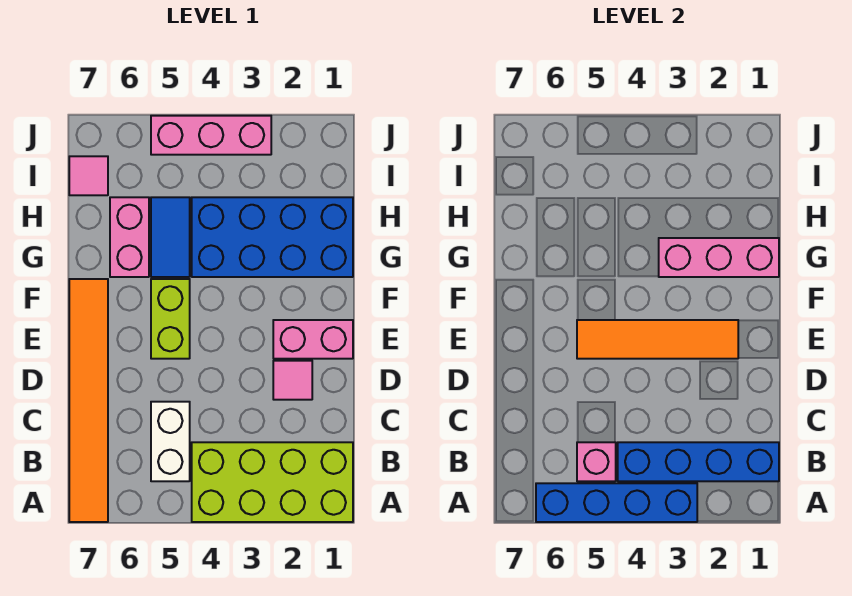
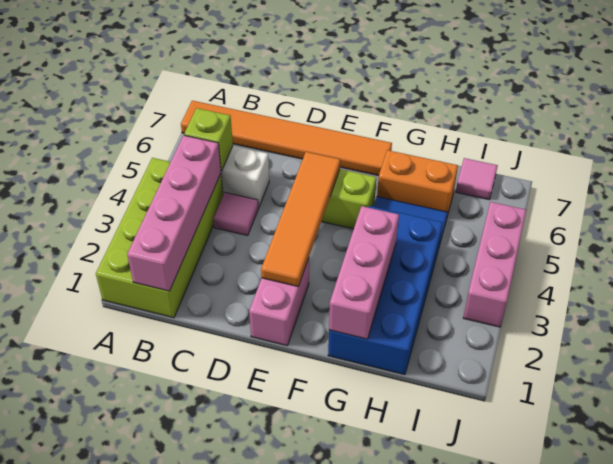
blue brick A3:A6 level 2 -> none
blue brick B1:B4 level 2 -> pink brick B1:B4 level 2
pink brick B5 level 2 -> lime brick B5 level 2
pink tile D2 level 1 -> pink tile C4 level 1
pink brick G6:H6 level 1 -> orange brick G6:H6 level 1

